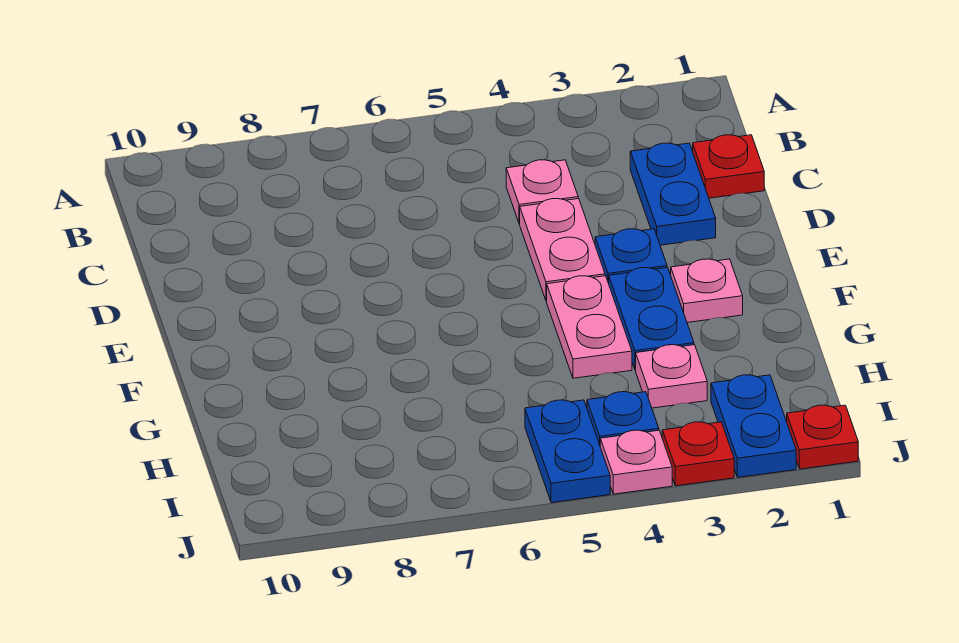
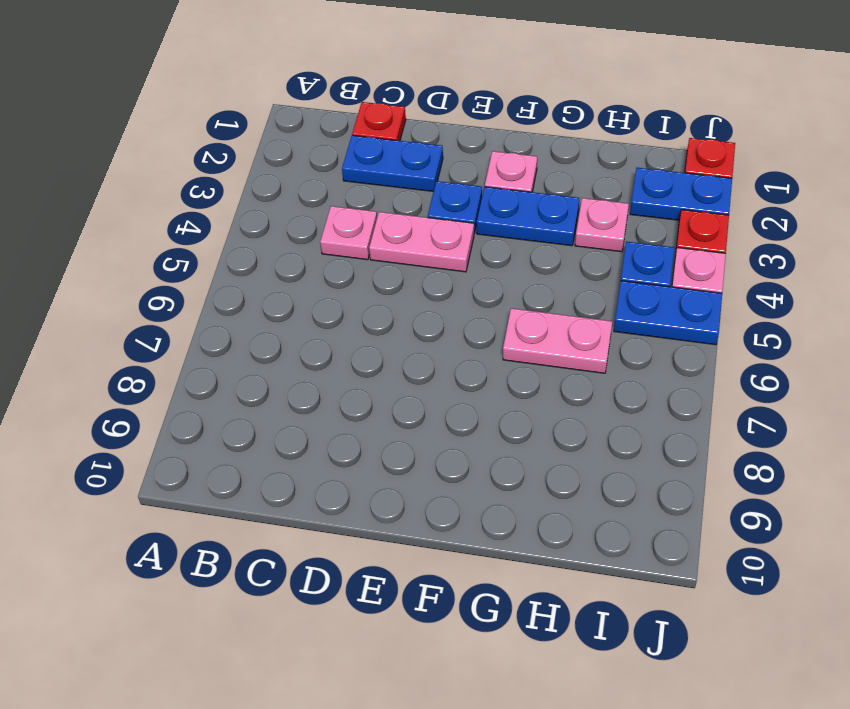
pink plate F4:G4 level 1 -> pink plate G6:H6 level 1

